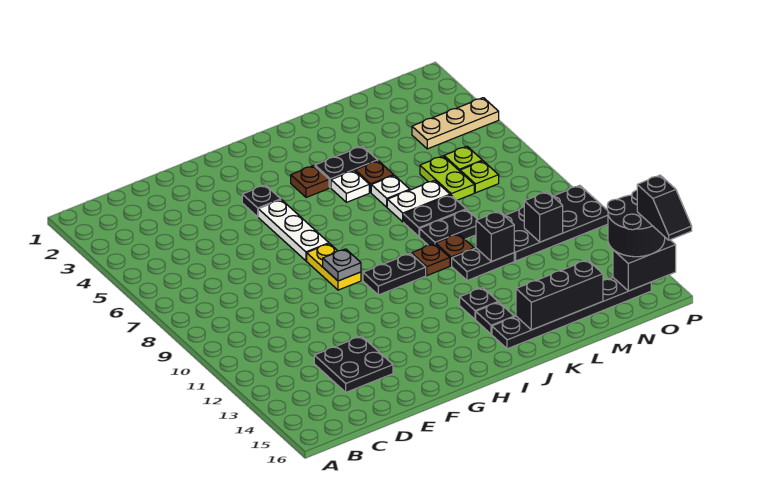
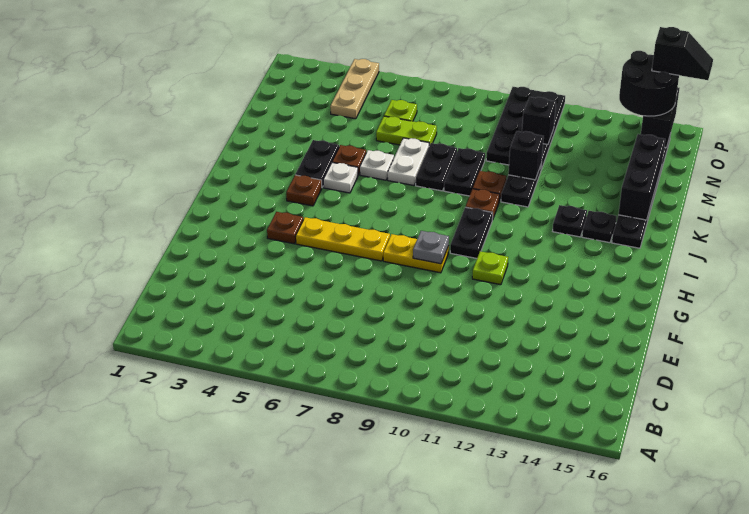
black plate D13:E14 level 1 -> none
black plate G4 level 1 -> brown plate G4 level 1
white plate G5:G7 level 1 -> yellow plate G5:G7 level 1
lime plate N7 level 1 -> lime plate G11 level 1

